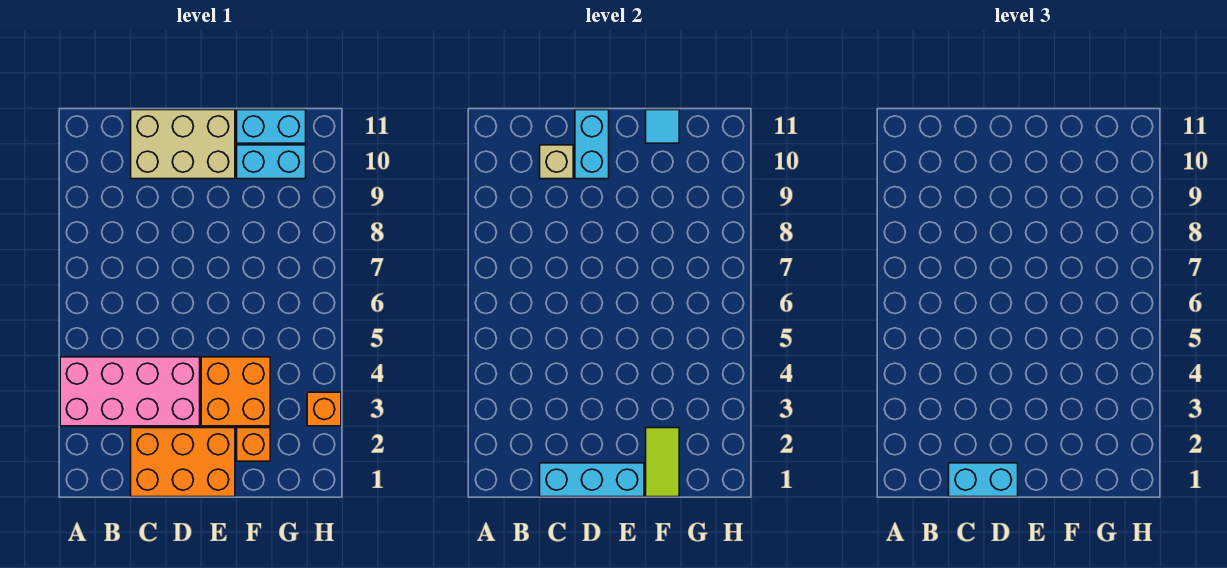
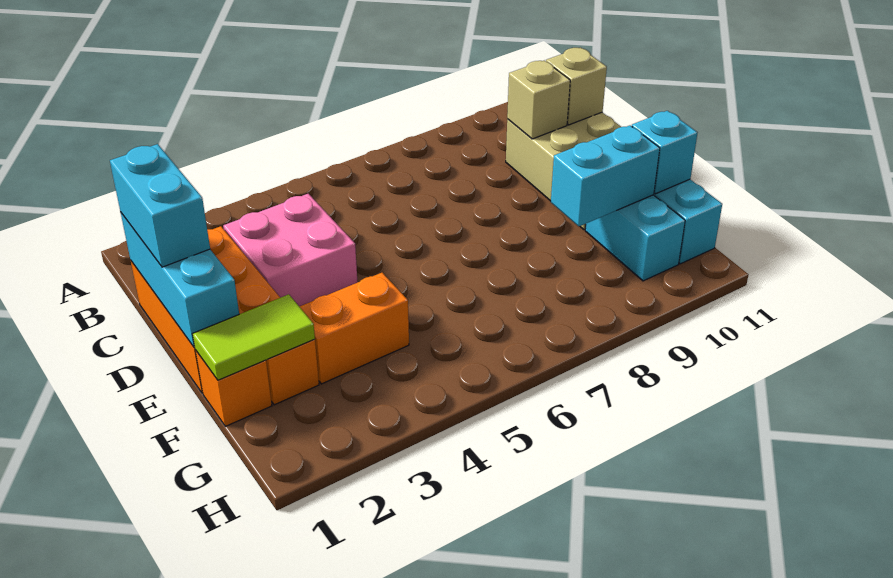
pink brick A3:D4 level 1 -> pink brick C3:D4 level 1
none -> tan brick C11 level 2
cyan brick D10:D11 level 2 -> cyan brick F9:F10 level 2
orange brick E3:F4 level 1 -> orange brick F3:F4 level 1
cyan tile F11 level 2 -> cyan brick F11 level 2
orange brick H3 level 1 -> orange brick F1 level 1

